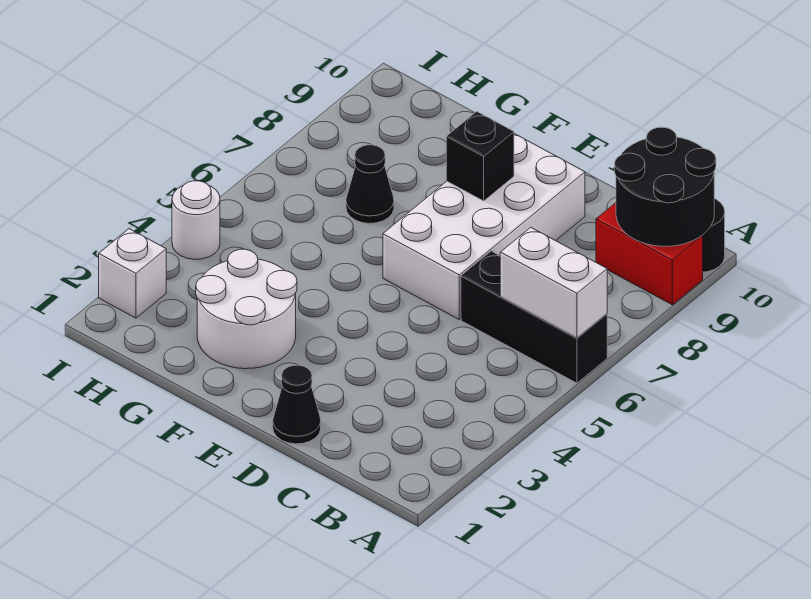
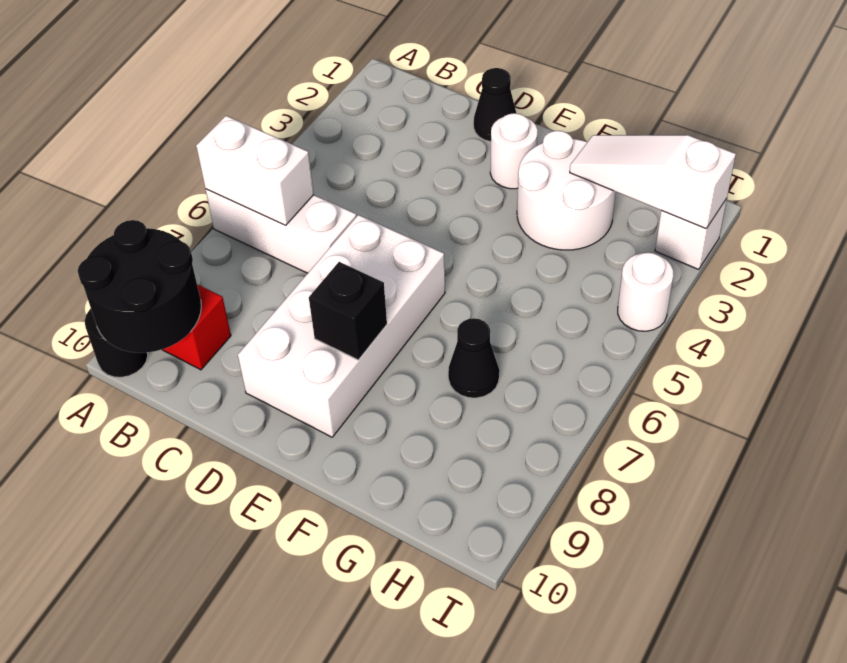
black brick A6:C6 level 1 -> white brick A6:C6 level 1
none -> white round brick E2 level 1
none -> white slope G2:I2 level 2 top I

